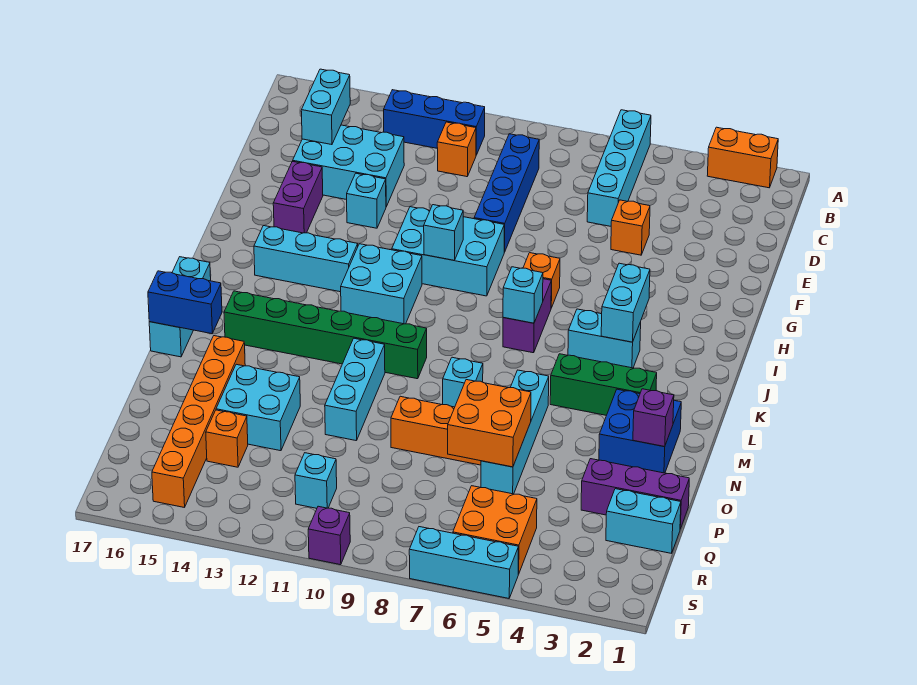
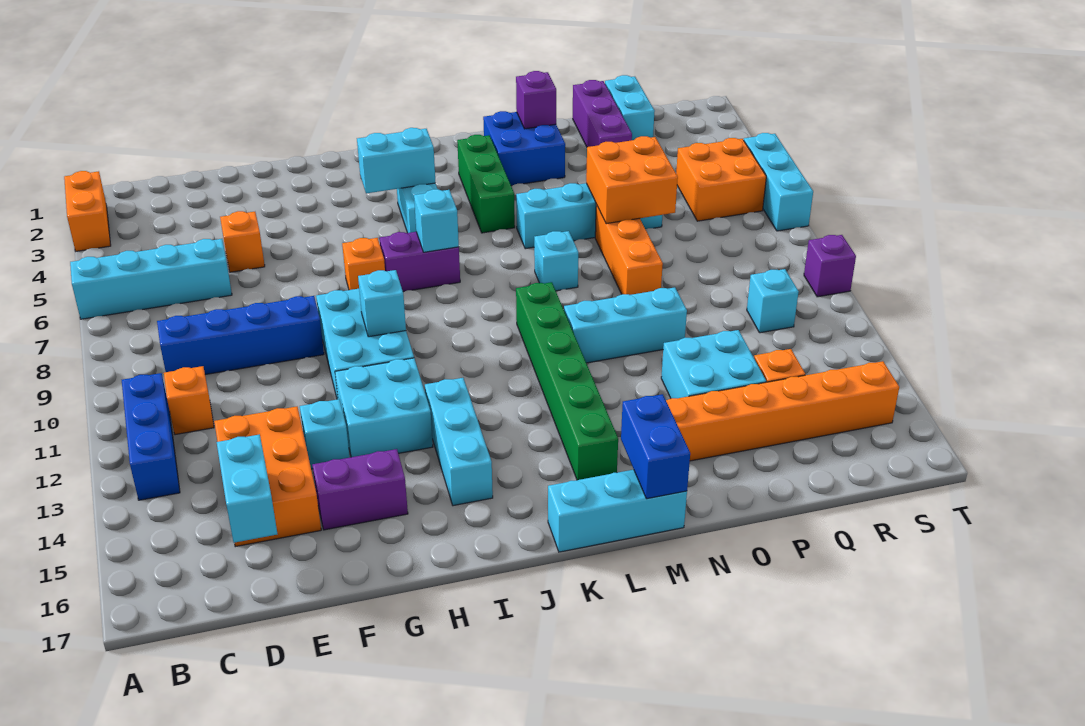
cyan brick C15:D15 level 2 -> cyan brick D15:D16 level 2
cyan brick D13:E15 level 1 -> orange brick D13:E15 level 1
cyan brick I11:J12 level 1 -> cyan brick G12:H13 level 1

